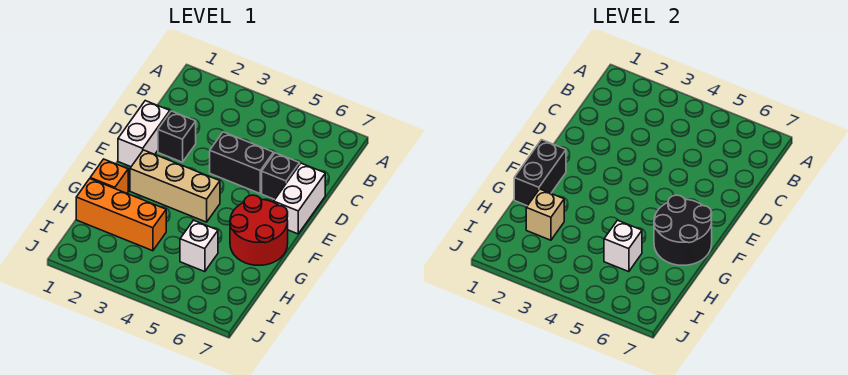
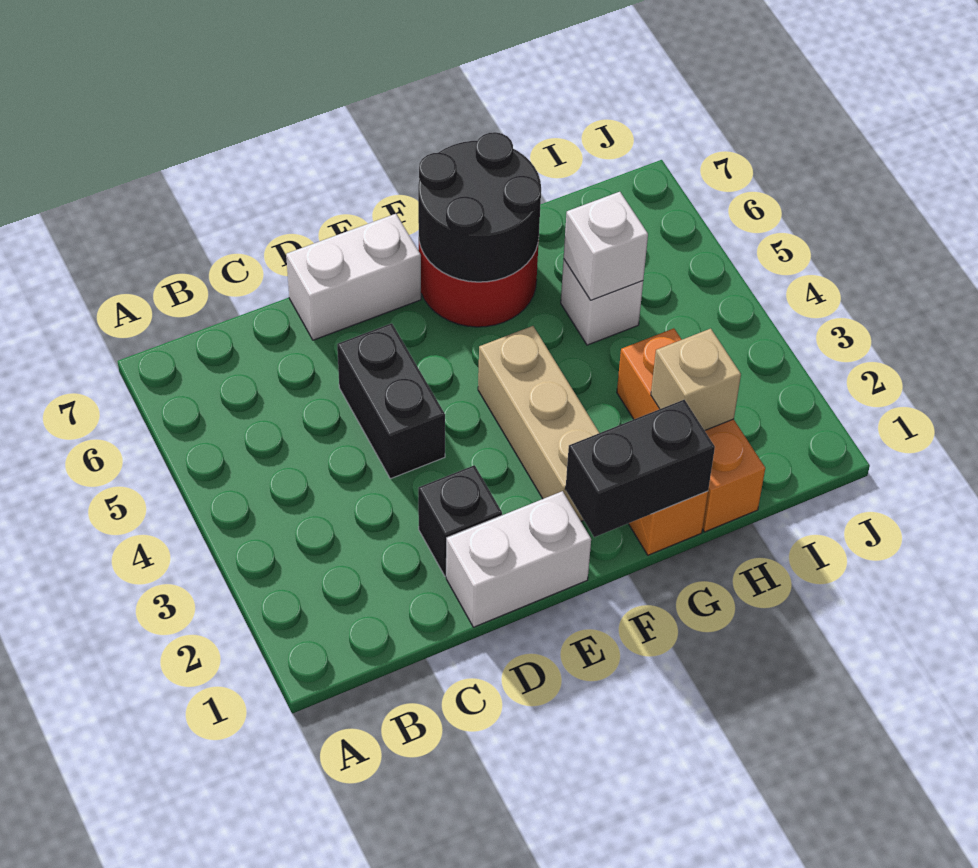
black brick D6 level 1 -> none

